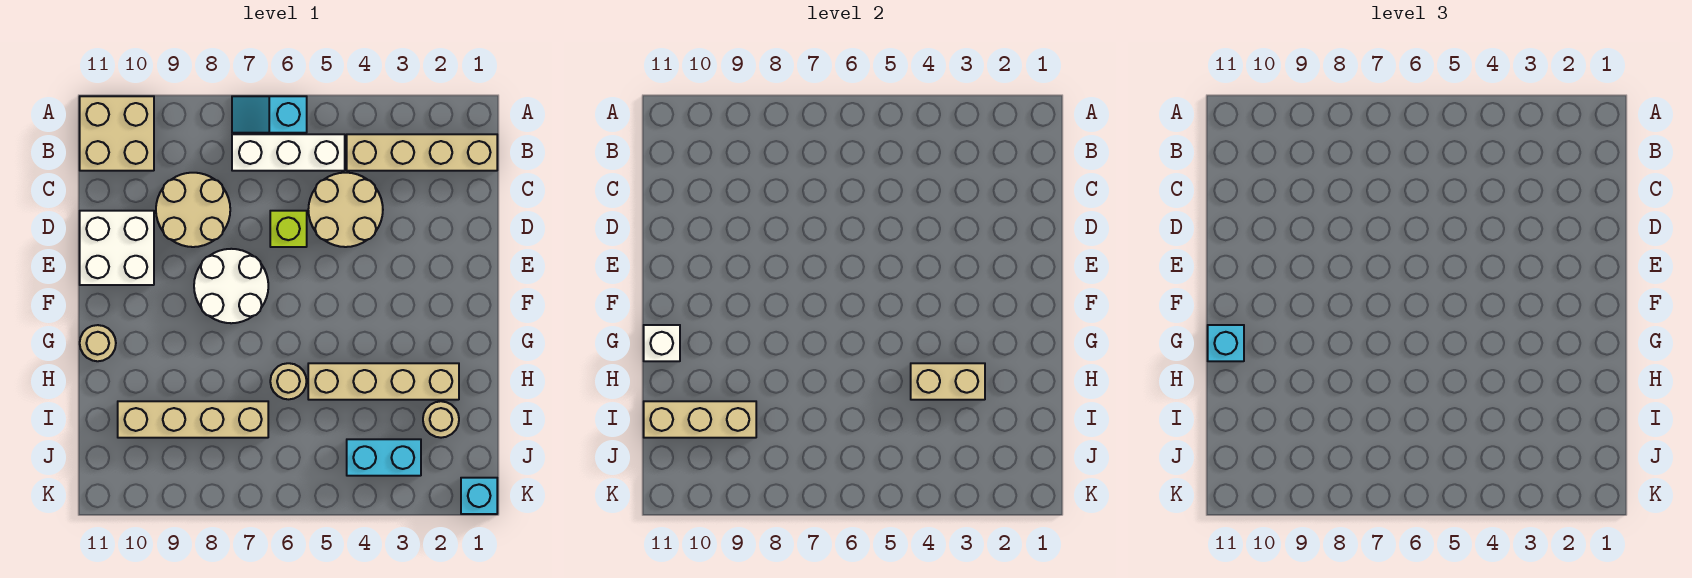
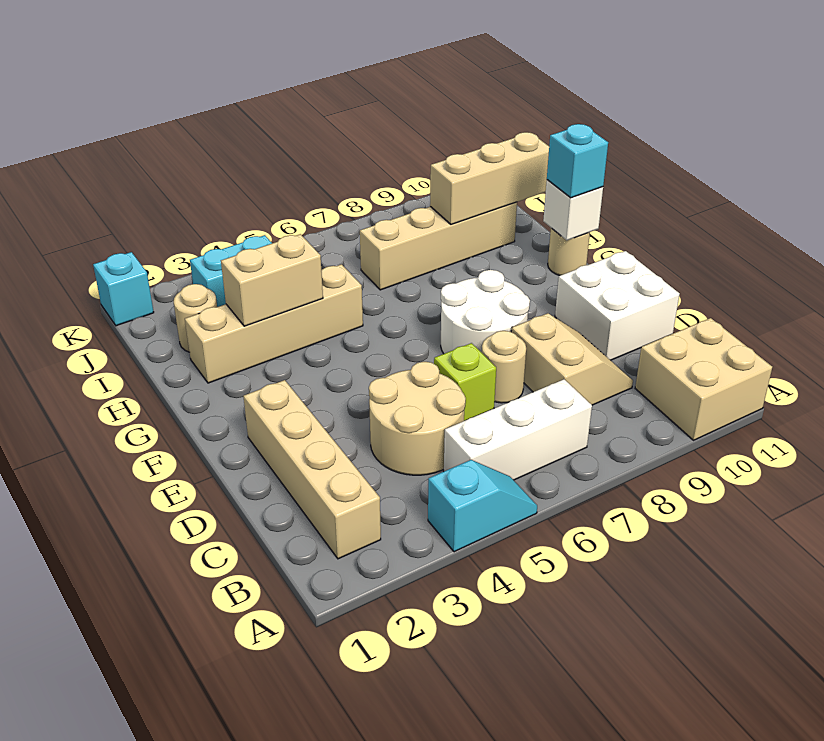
cyan slope A6:A7 level 1 top 6 -> cyan slope A4:A5 level 1 top 4
tan brick B1:B4 level 1 -> tan brick B2:E2 level 1
tan round brick C8:D9 level 1 -> tan slope C8:D9 level 1 top 8
tan round brick H6 level 1 -> tan round brick D7 level 1

